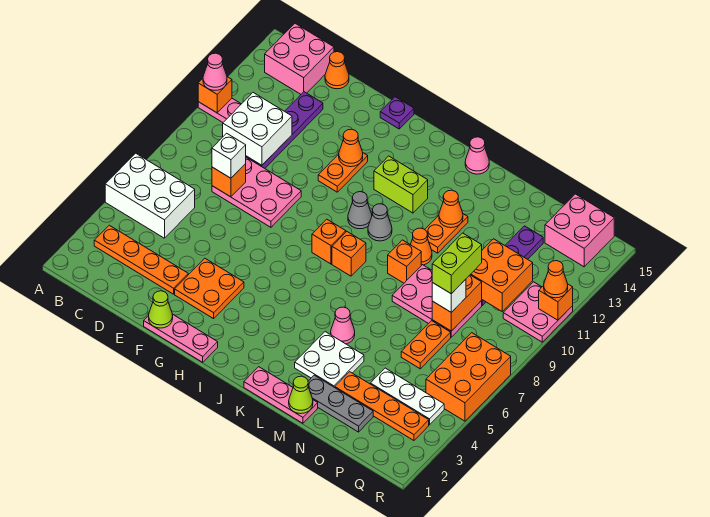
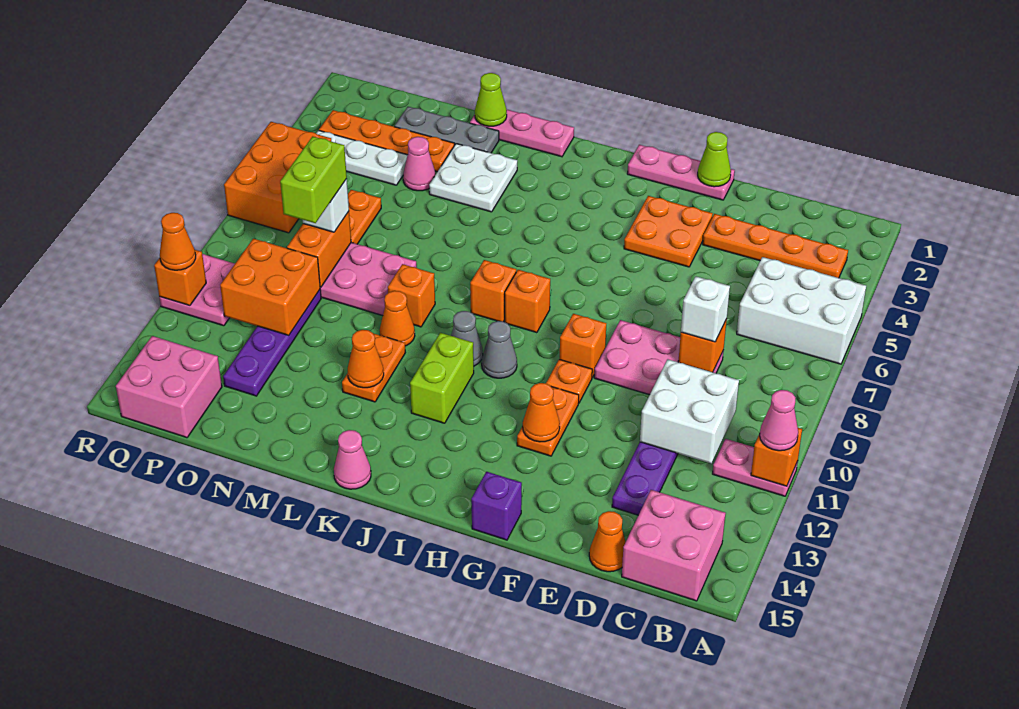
none -> orange brick G9 level 1
none -> orange plate G10 level 1
purple plate G15 level 1 -> purple brick G15 level 1
lime brick I12:J12 level 1 -> lime brick J11:J12 level 1
pink cone L5 level 1 -> pink cone N4 level 1

